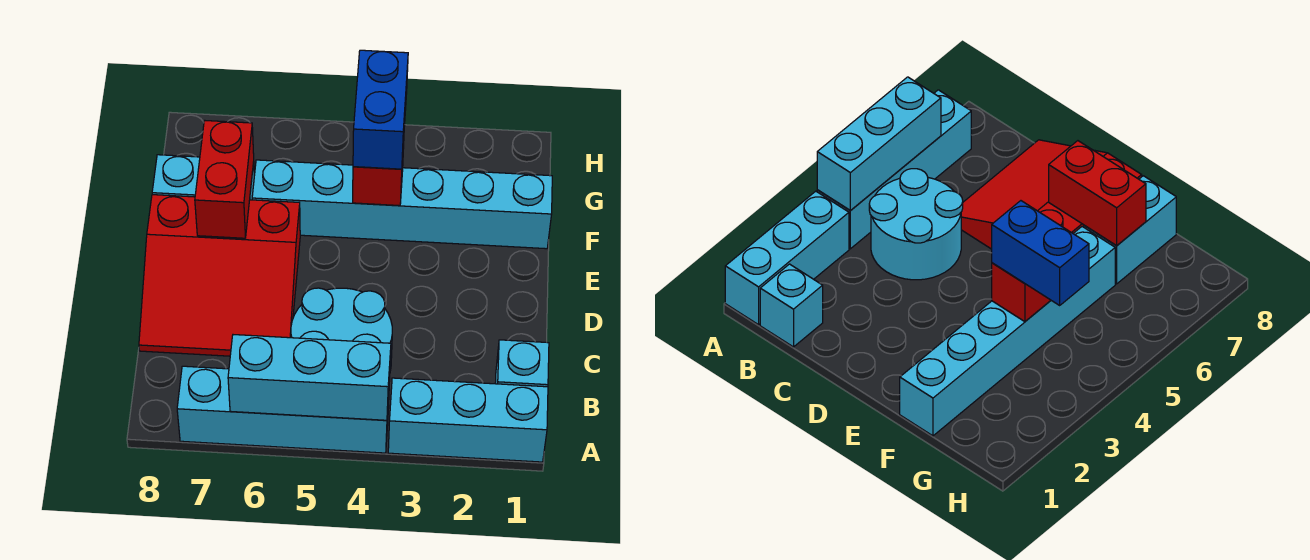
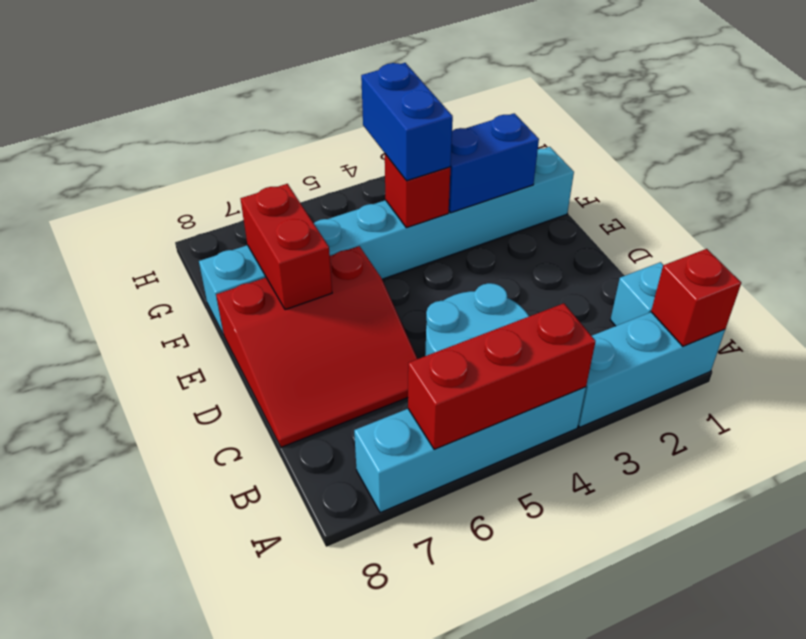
none -> red brick A1 level 2
cyan brick A4:A6 level 2 -> red brick A4:A6 level 2
none -> blue brick F2:F3 level 2

